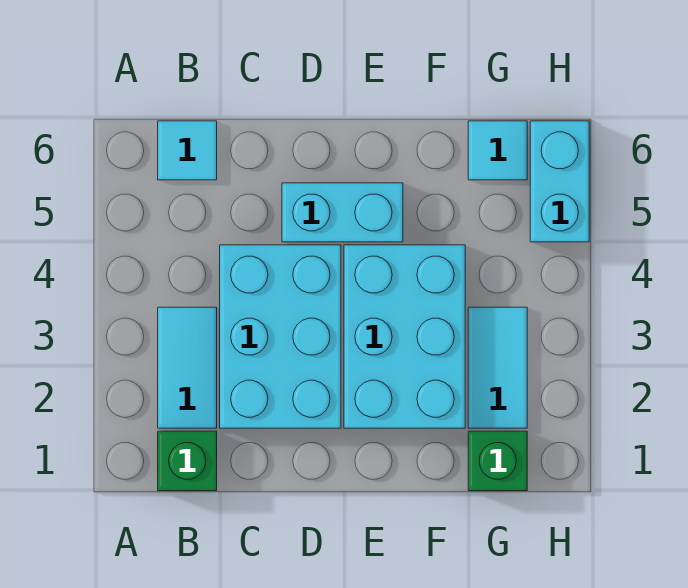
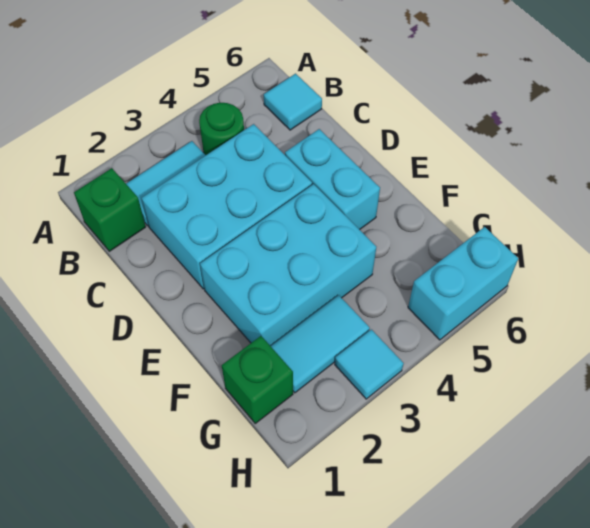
none -> green round brick B4 level 1
cyan tile G6 level 1 -> cyan tile H3 level 1

